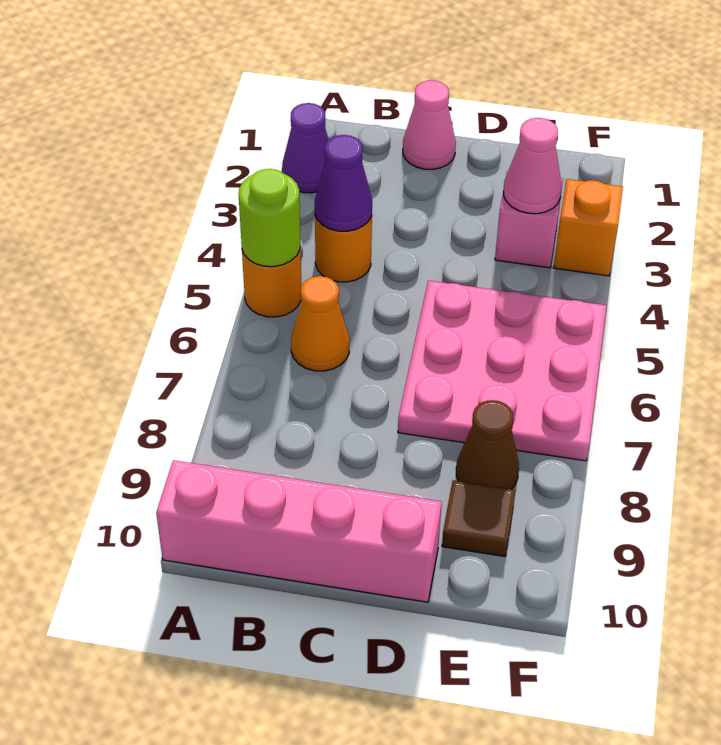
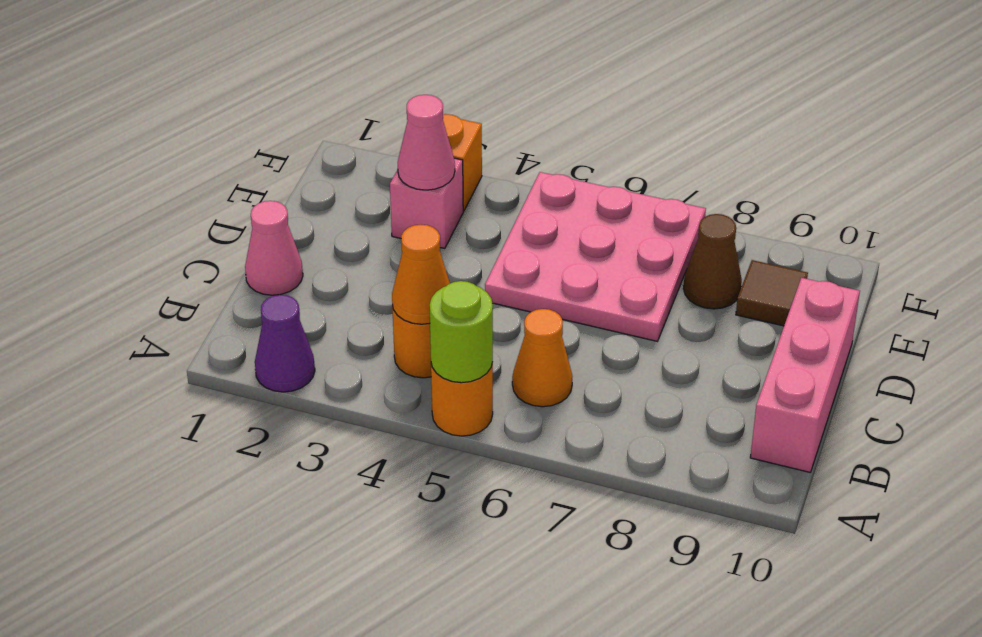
pink brick A10:D10 level 1 -> pink brick B10:D10 level 1
purple cone B4 level 2 -> orange cone B4 level 2

